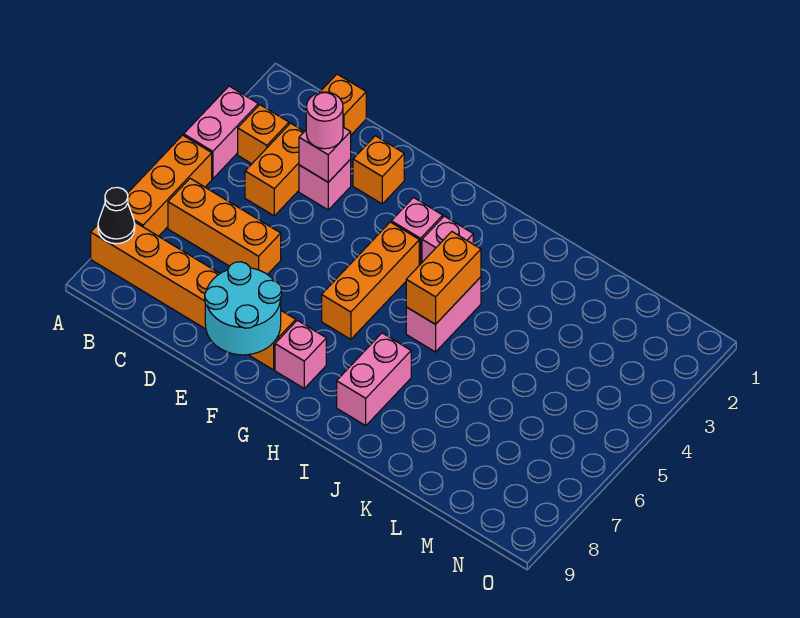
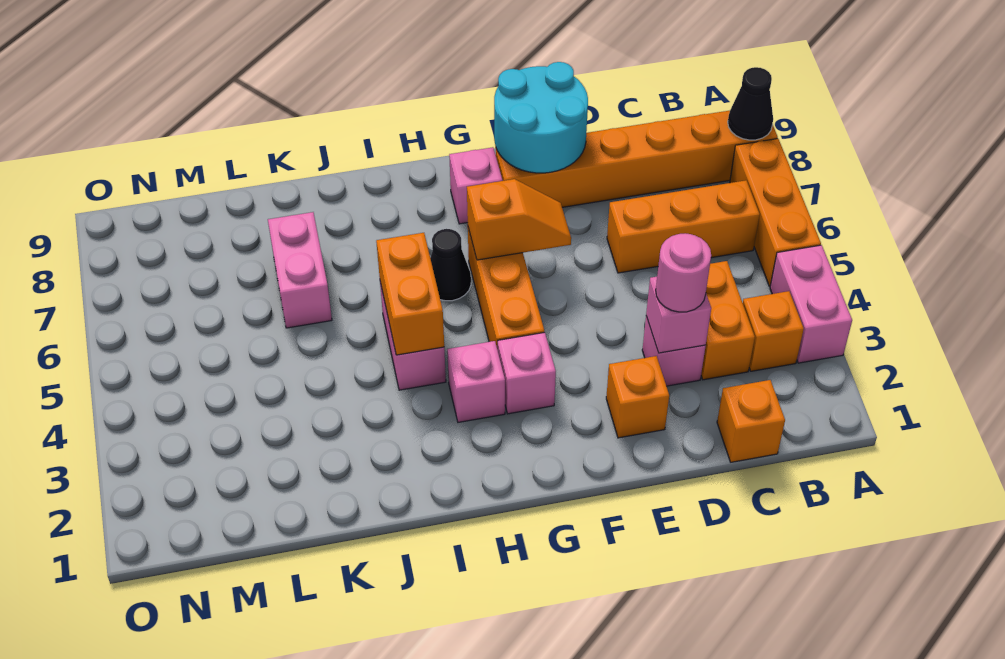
none -> orange slope F6:G6 level 2 top G
none -> black cone H6 level 1
pink brick I7:I8 level 1 -> pink brick K6:K7 level 1

